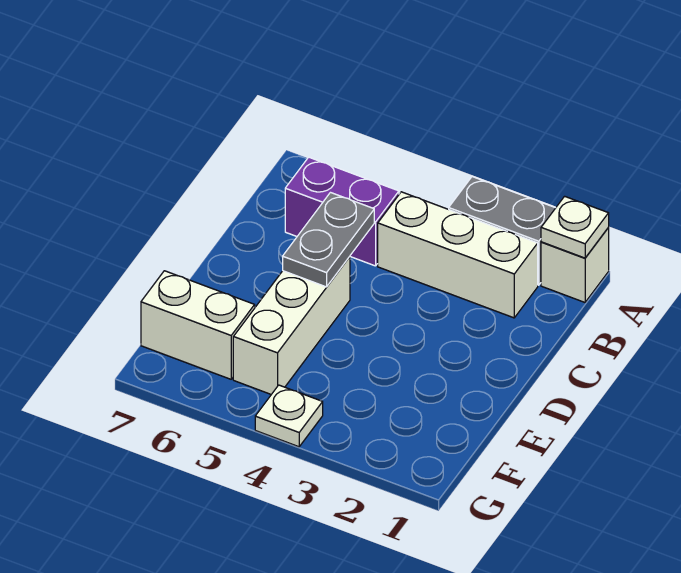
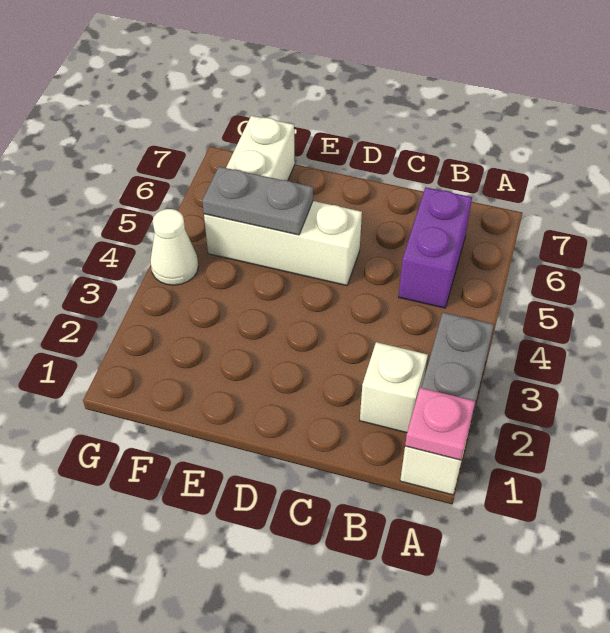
white plate A1 level 2 -> pink plate A1 level 2
white brick B2:B4 level 1 -> white brick B2 level 1
grey plate C5:D5 level 2 -> grey plate E5:F5 level 2
white plate G4 level 1 -> white cone G4 level 1

